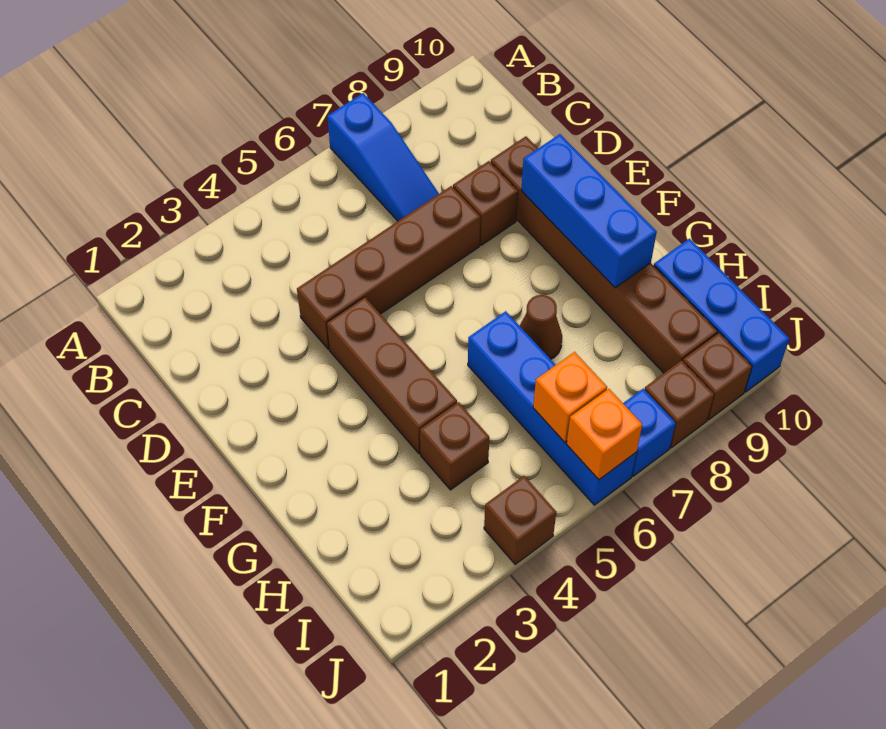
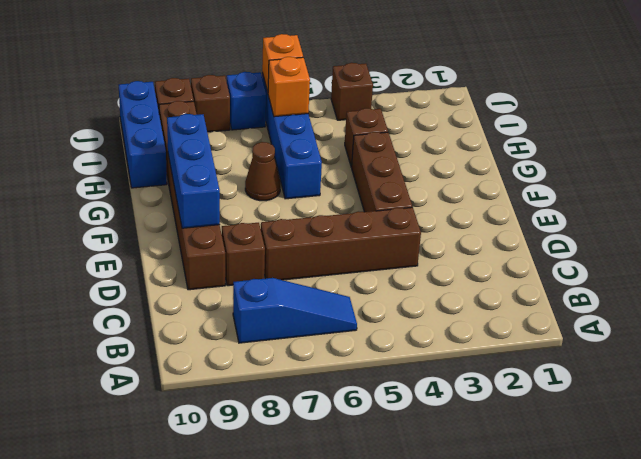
blue slope A7:C7 level 1 top A -> blue slope B6:B8 level 1 top 8

